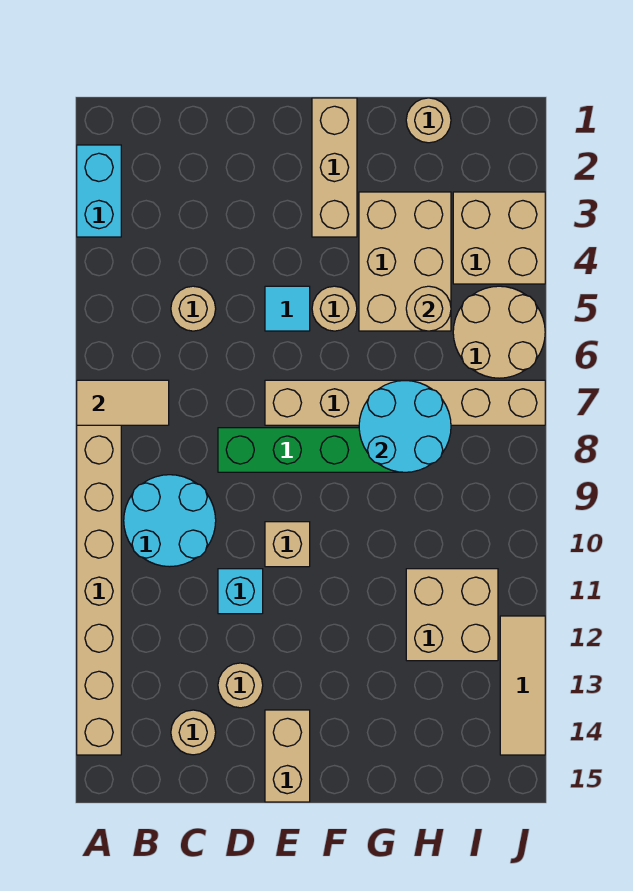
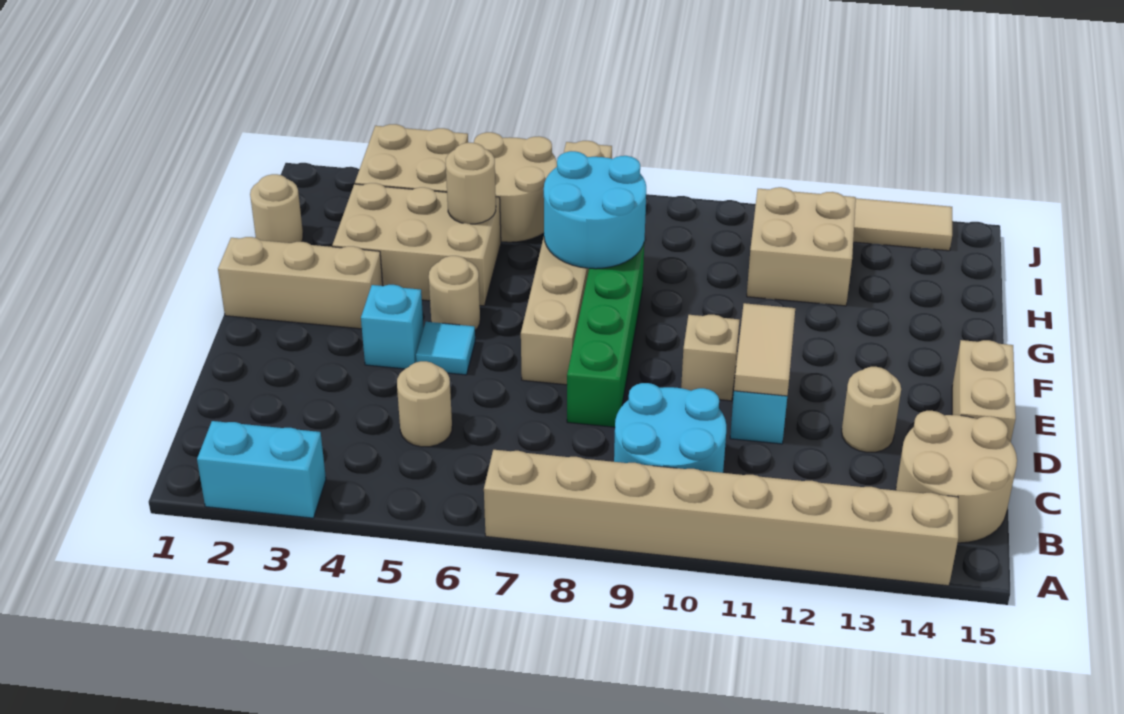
tan tile A7:B7 level 2 -> tan tile D11:E11 level 2
tan round brick C14 level 1 -> tan round brick B14:C15 level 1
none -> cyan brick E4 level 1
tan brick E14:E15 level 1 -> tan brick D15:E15 level 1

